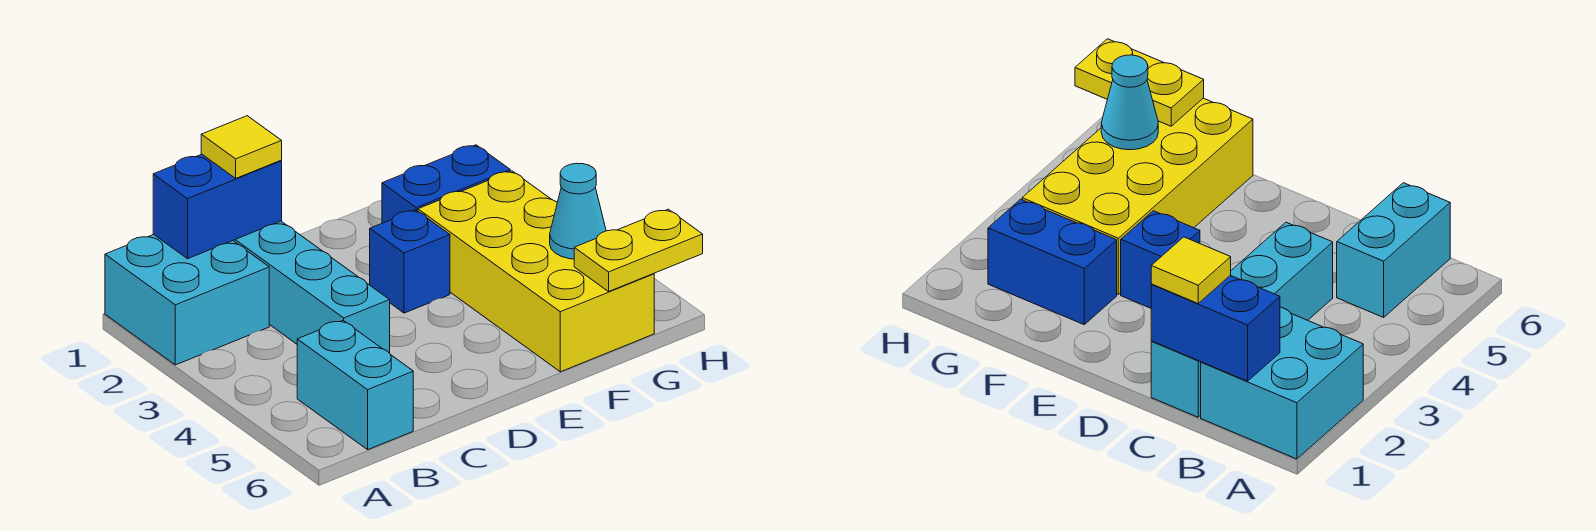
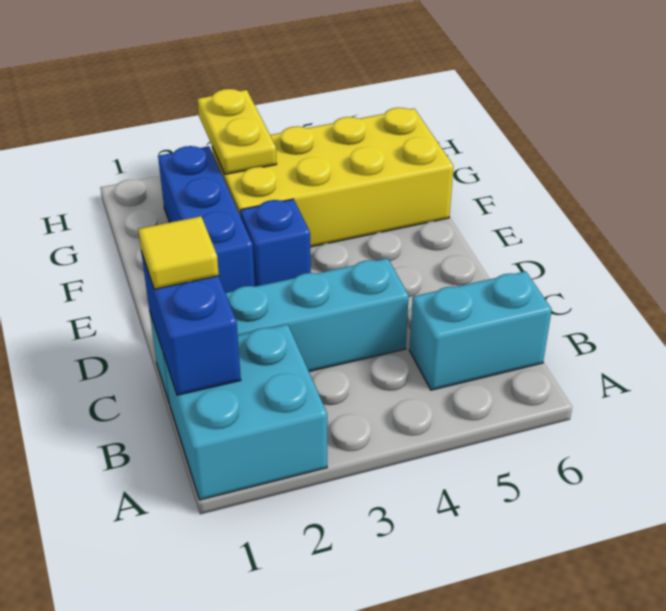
blue brick F2:G2 level 1 -> blue brick E2:G2 level 1
cyan cone G5 level 2 -> none
yellow plate G6:H6 level 2 -> yellow plate G3:H3 level 2

